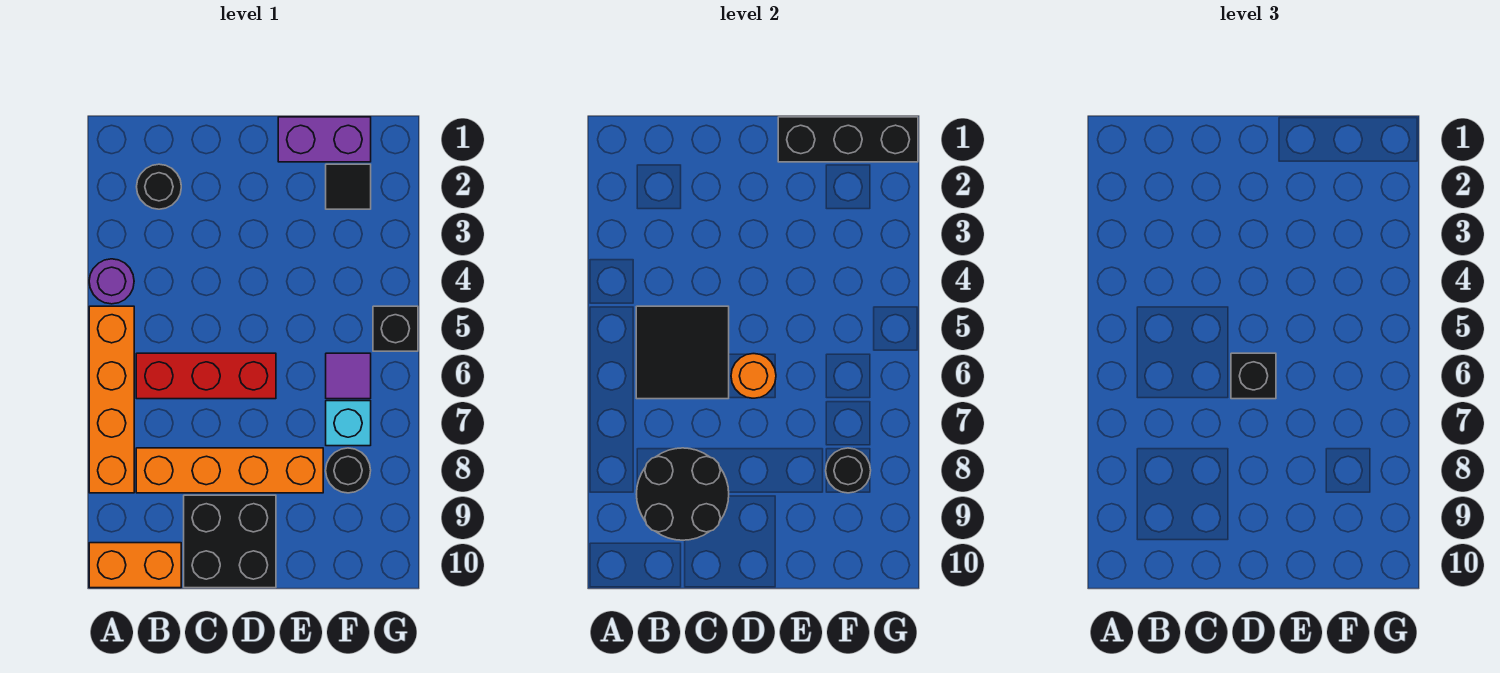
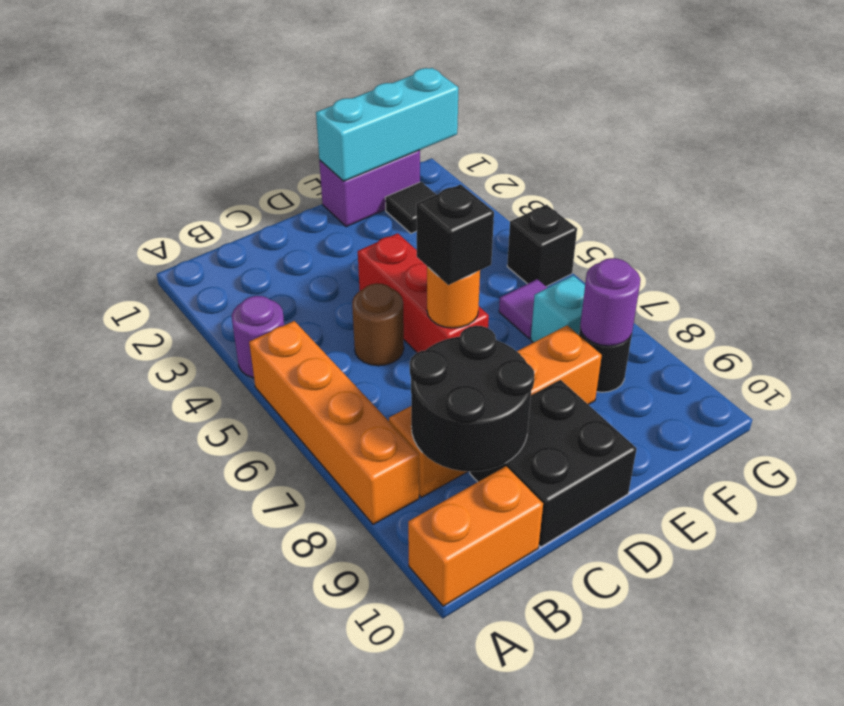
black round brick B2 level 1 -> none
black tile B5:C6 level 2 -> none
red brick B6:D6 level 1 -> red brick D4:D6 level 1
none -> brown round brick C5 level 1
black brick E1:G1 level 2 -> cyan brick E1:G1 level 2
black round brick F8 level 2 -> purple round brick F8 level 2

